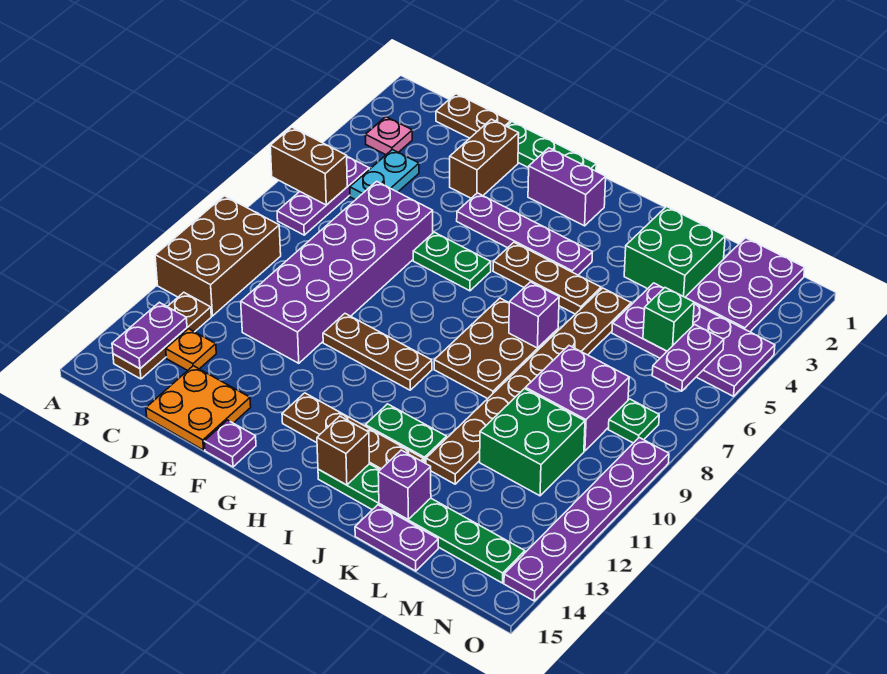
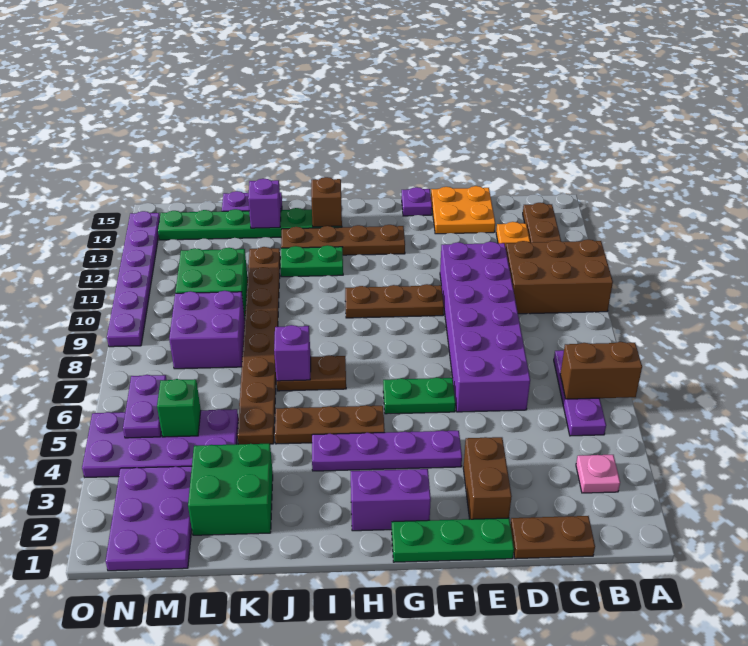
brown brick A9:B11 level 1 -> brown brick A10:C11 level 1
purple plate B13:B14 level 2 -> none
cyan plate C4:C5 level 1 -> none
brown plate I7:J9 level 1 -> brown plate I7:J7 level 1
green plate N8 level 1 -> none

